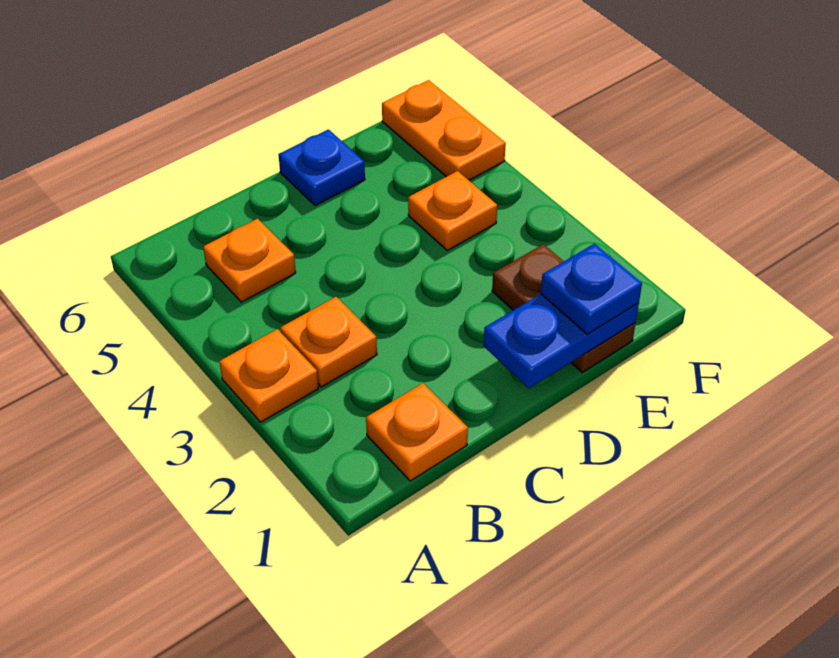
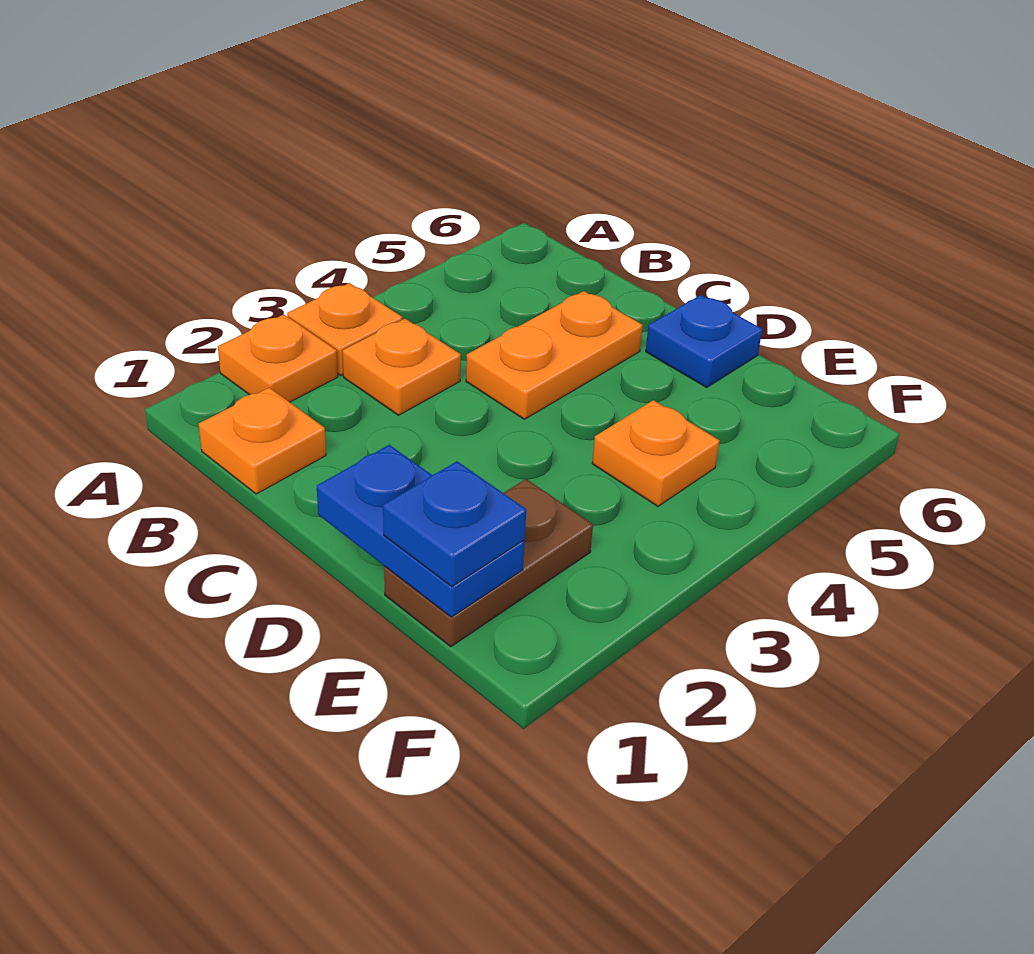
orange plate B5 level 1 -> orange plate A2 level 1
orange plate F5:F6 level 1 -> orange plate C4:C5 level 1

